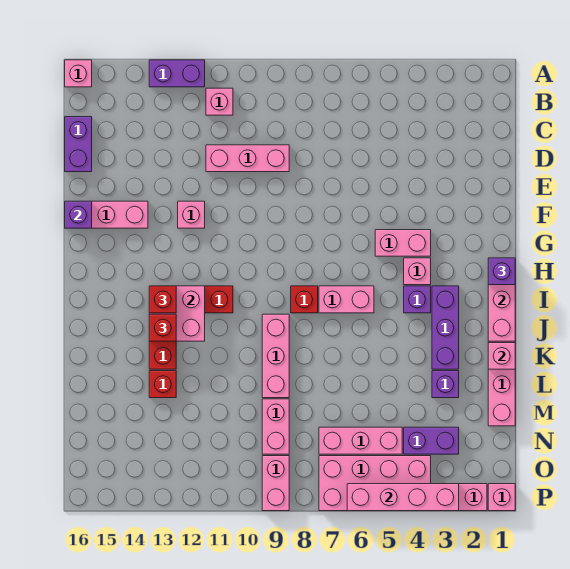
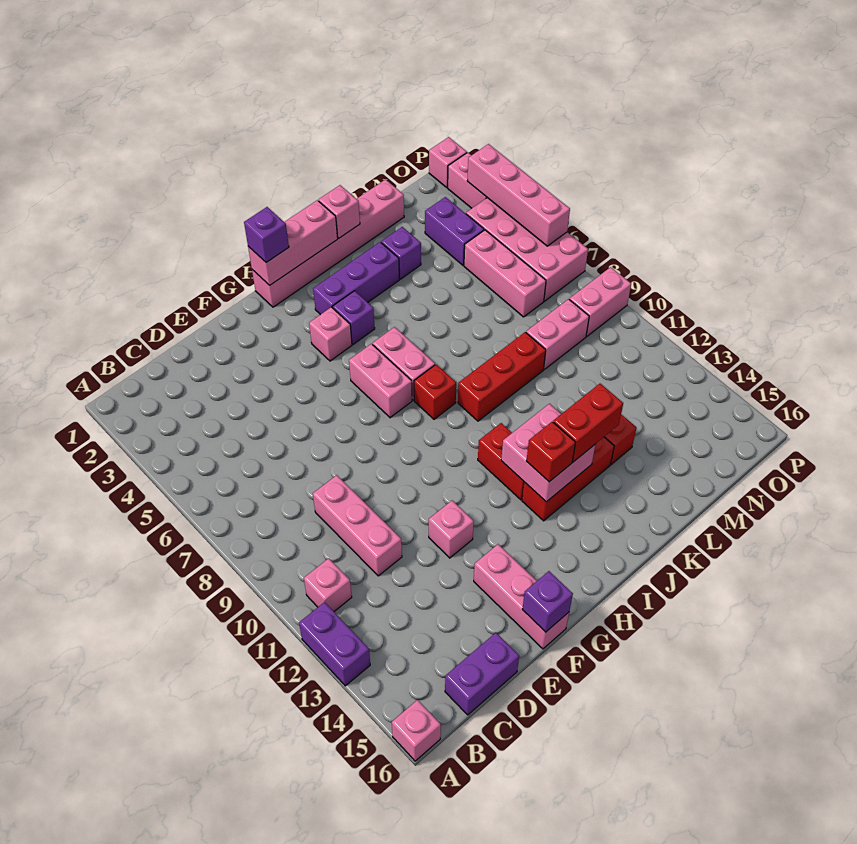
pink brick G4:G5 level 1 -> pink brick H6:H7 level 1
pink brick J9:L9 level 1 -> red brick J9:L9 level 1
red brick J13 level 3 -> red brick J13:K13 level 3

